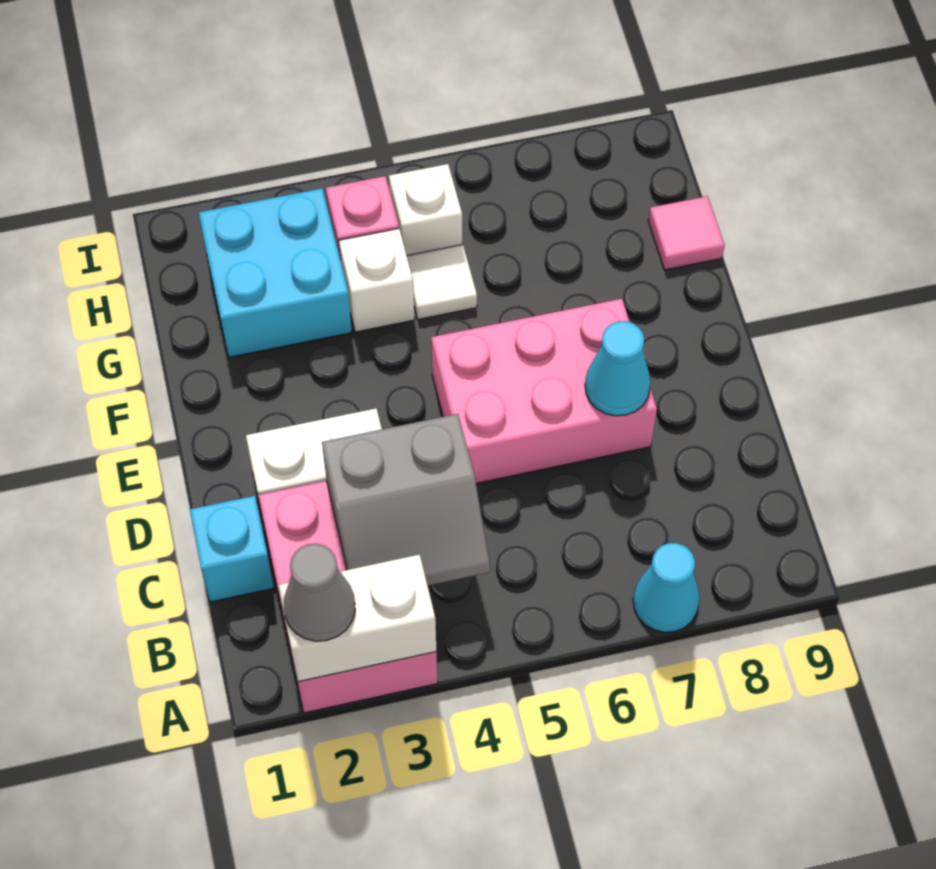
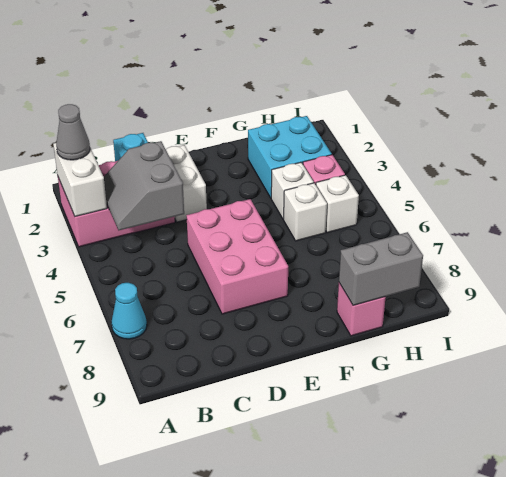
cyan cone D7 level 2 -> none
white tile G5 level 1 -> white brick G5 level 1
pink tile G9 level 1 -> pink brick G9 level 1
none -> grey brick G9:H9 level 2

